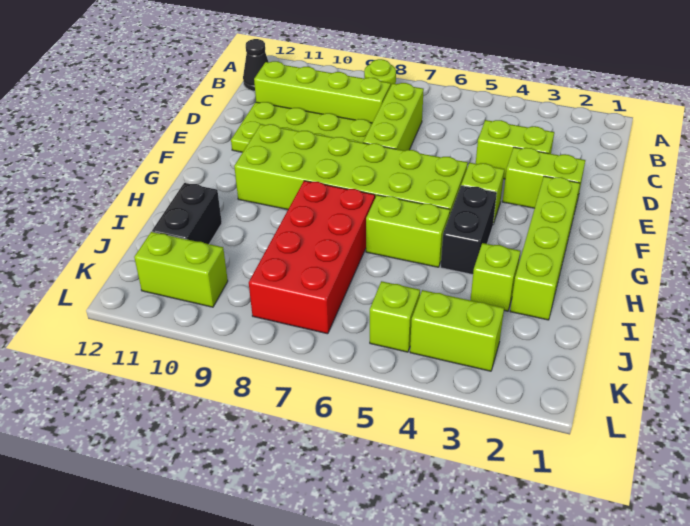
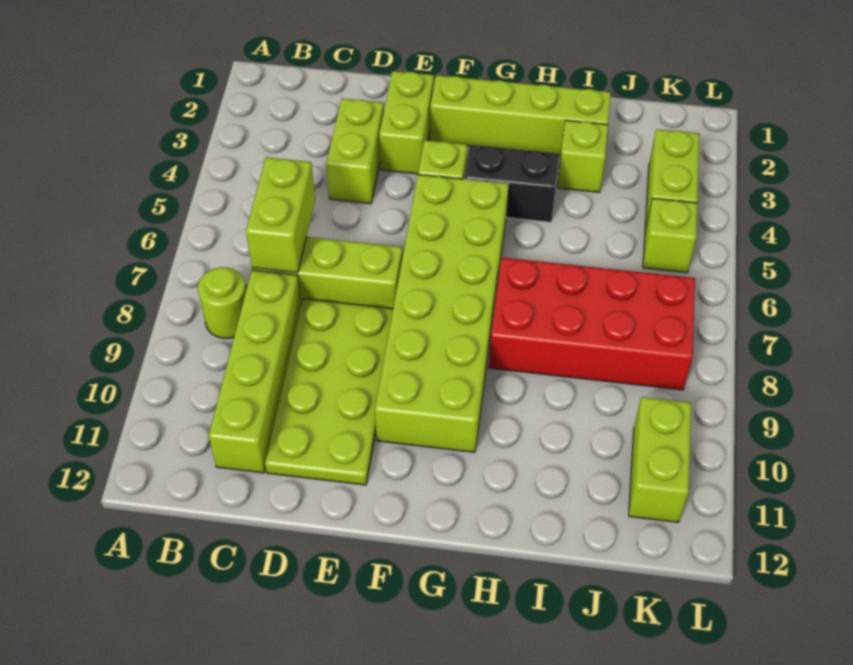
black cone B12 level 1 -> none
lime brick H5:H6 level 1 -> lime brick C6:C7 level 2
black brick I11:J11 level 1 -> none

